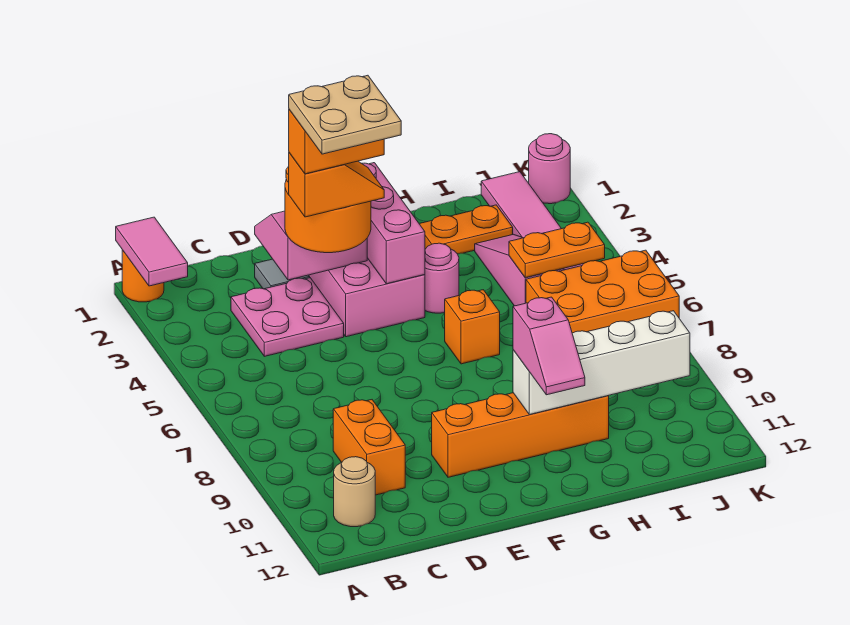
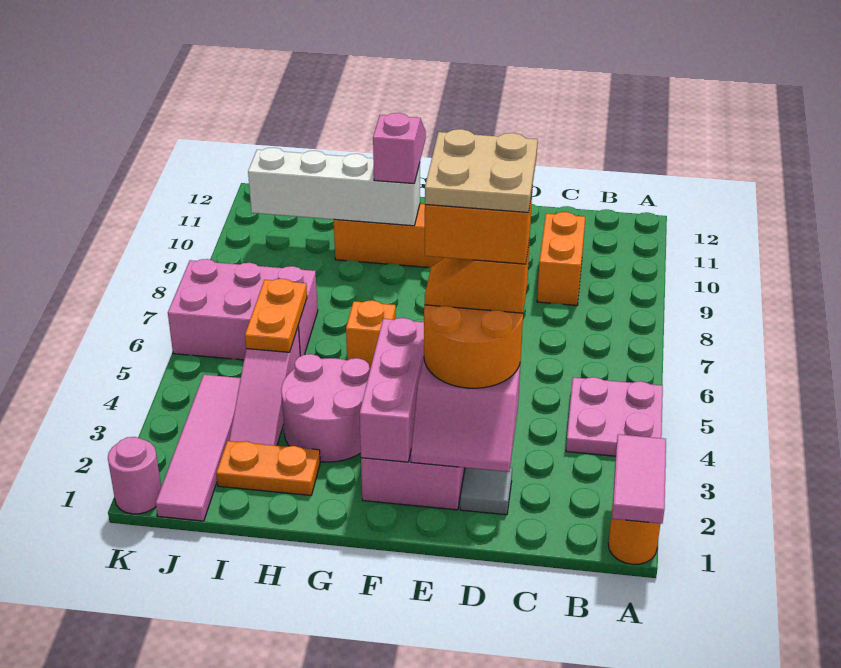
tan round brick B11 level 1 -> none
pink plate C3:D4 level 1 -> pink plate A4:B5 level 1
pink round brick G4 level 1 -> pink round brick G3:H4 level 1
orange plate I5:J5 level 2 -> orange plate I5:I6 level 2
orange brick I6:K7 level 1 -> pink brick I6:K7 level 1

